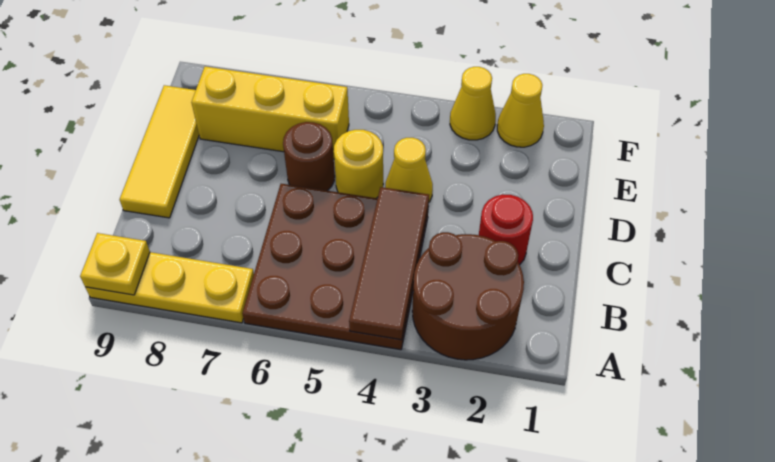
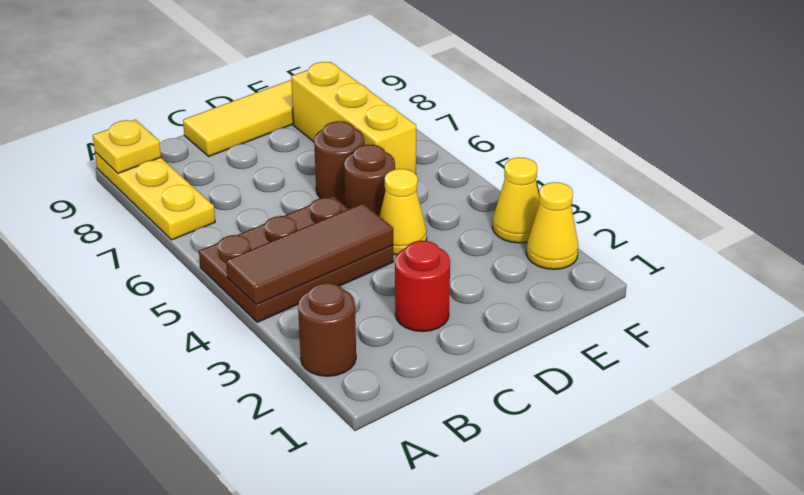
brown round brick A2:B3 level 1 -> brown round brick A2 level 1
brown plate A4:C6 level 1 -> brown plate A4:C5 level 1
yellow round brick D5 level 1 -> brown round brick D5 level 1

